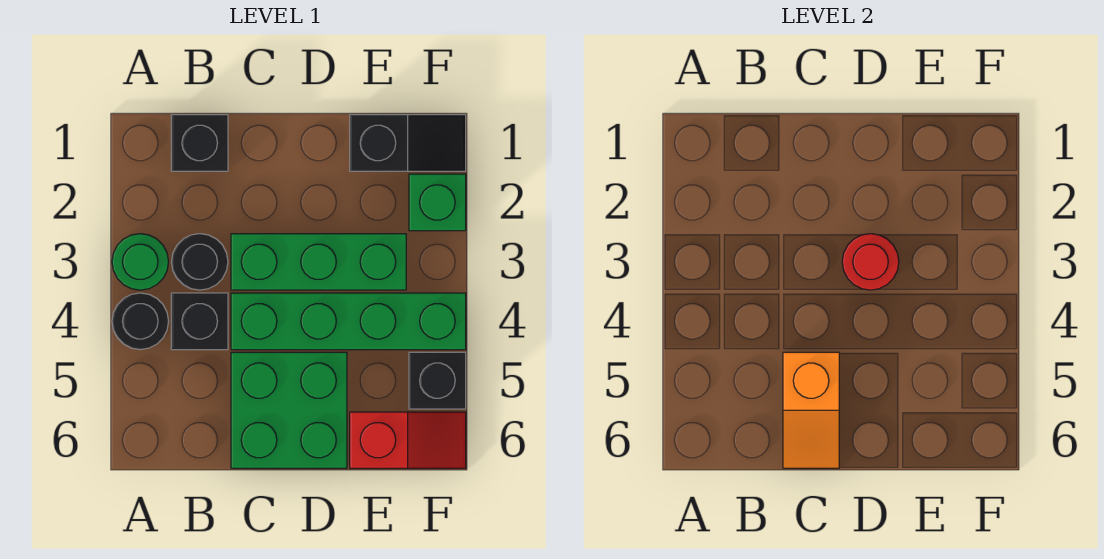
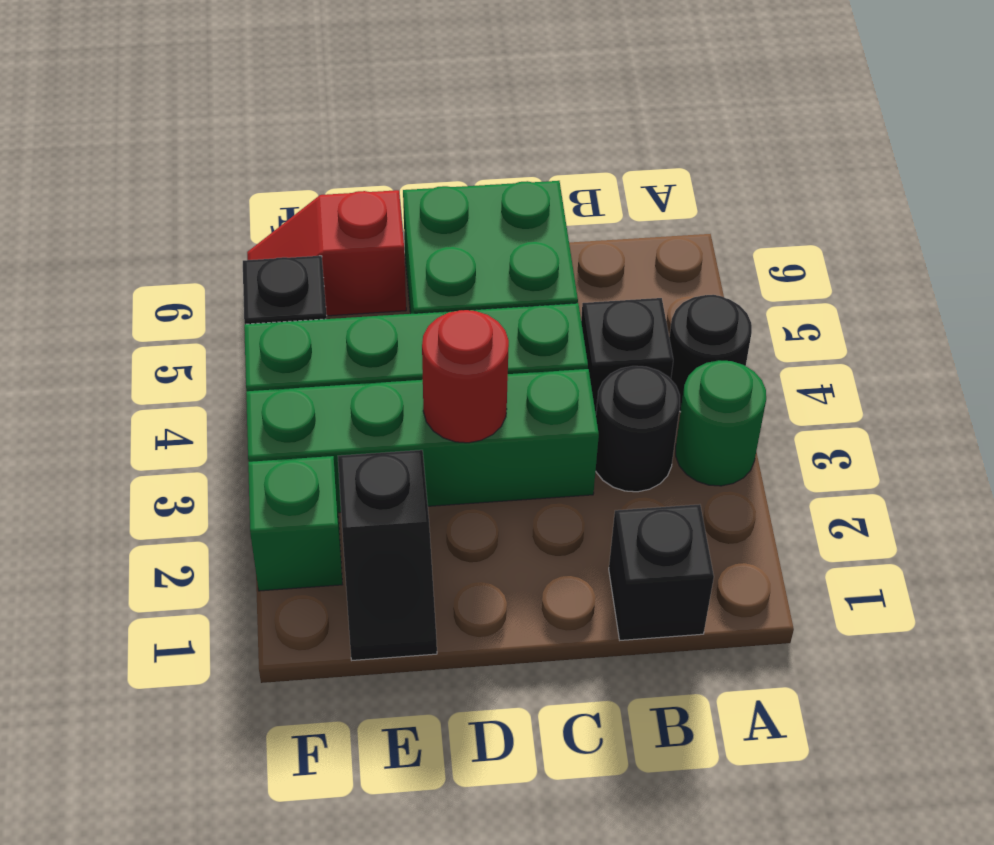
green brick C3:E3 level 1 -> green brick C3:F3 level 1
orange slope C5:C6 level 2 top 5 -> none
black slope E1:F1 level 1 top E -> black slope E1:E2 level 1 top 2

